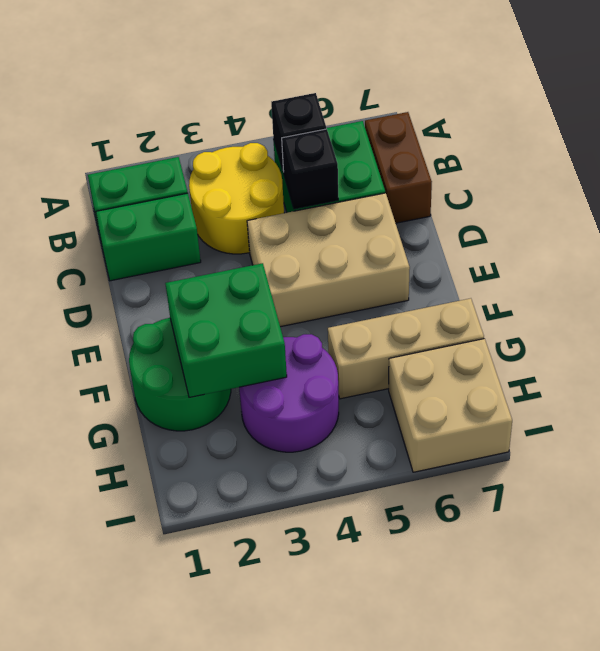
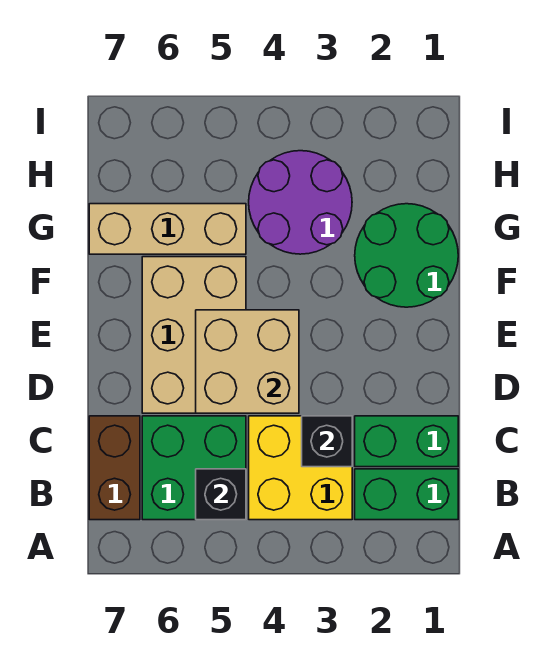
yellow round brick B3:C4 level 1 -> yellow brick B3:C4 level 1
black brick C5 level 2 -> black brick C3 level 2
tan brick D4:E6 level 1 -> tan brick D5:F6 level 1
green brick F2:G3 level 2 -> none
tan brick H6:I7 level 1 -> tan brick D4:E5 level 2

